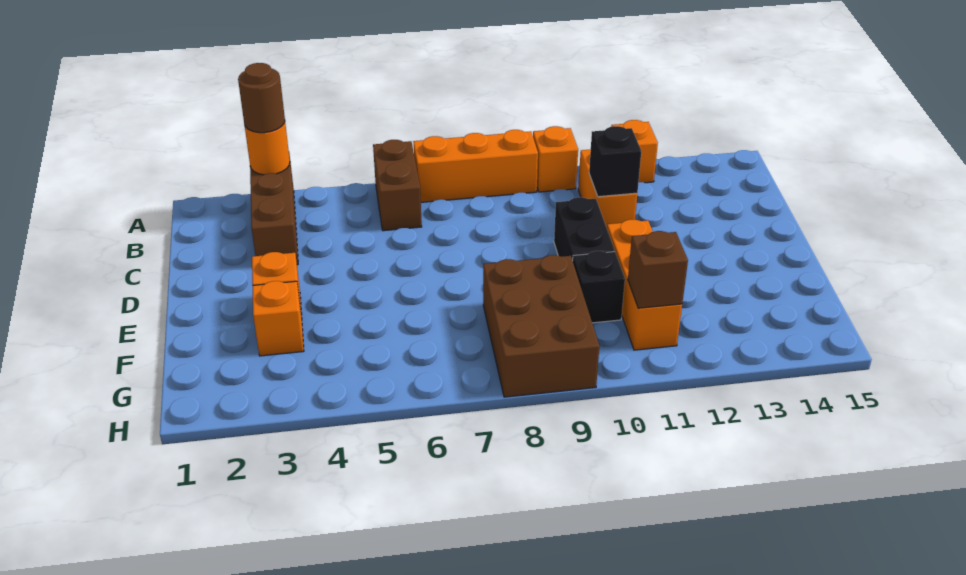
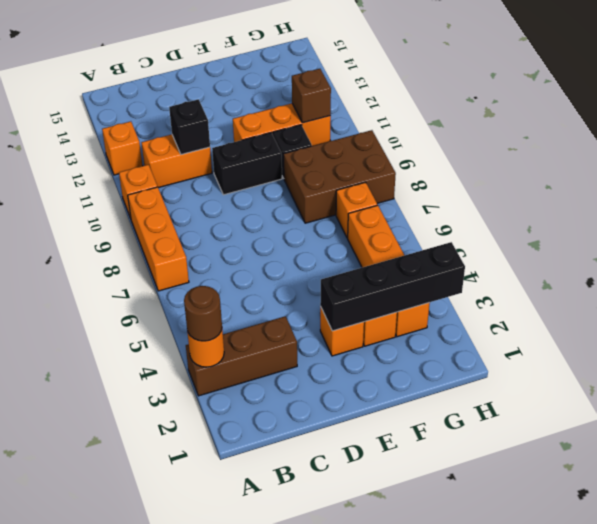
brown brick A6:B6 level 1 -> none
none -> black brick E3:H3 level 2
none -> orange brick G3:G6 level 1
none -> orange brick G7 level 1

